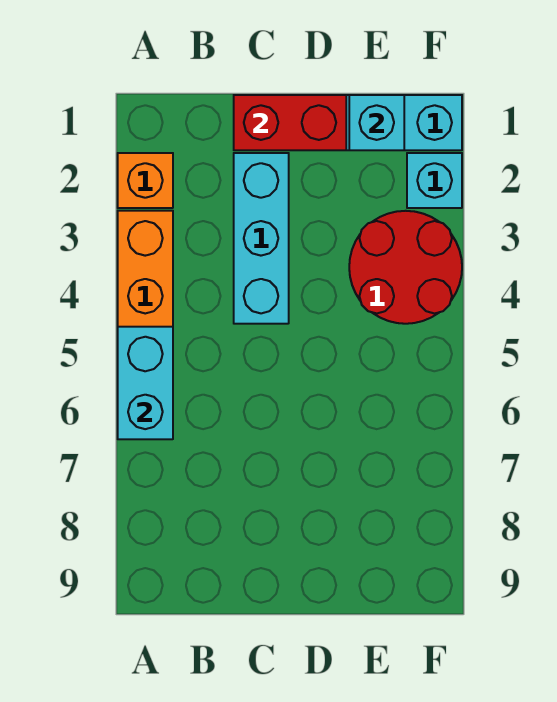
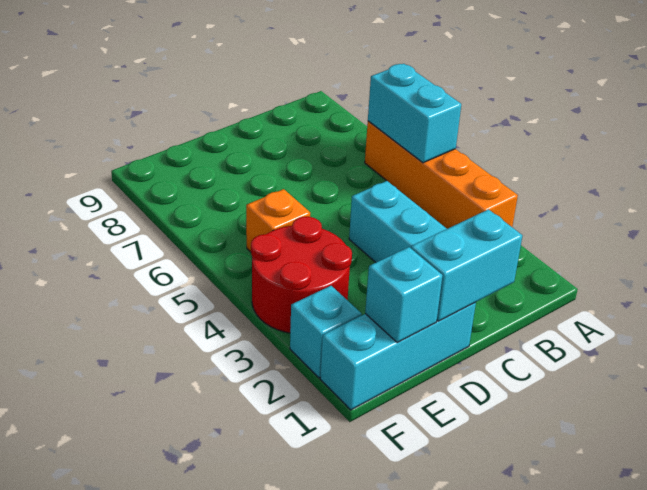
orange brick A2 level 1 -> orange brick E5 level 1
red brick C1:D1 level 2 -> cyan brick C1:D1 level 2

